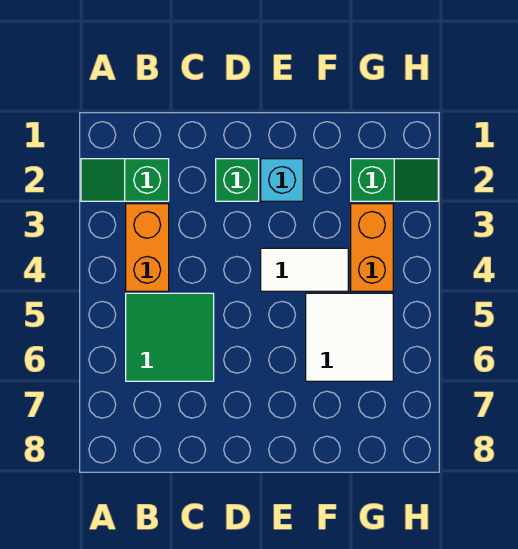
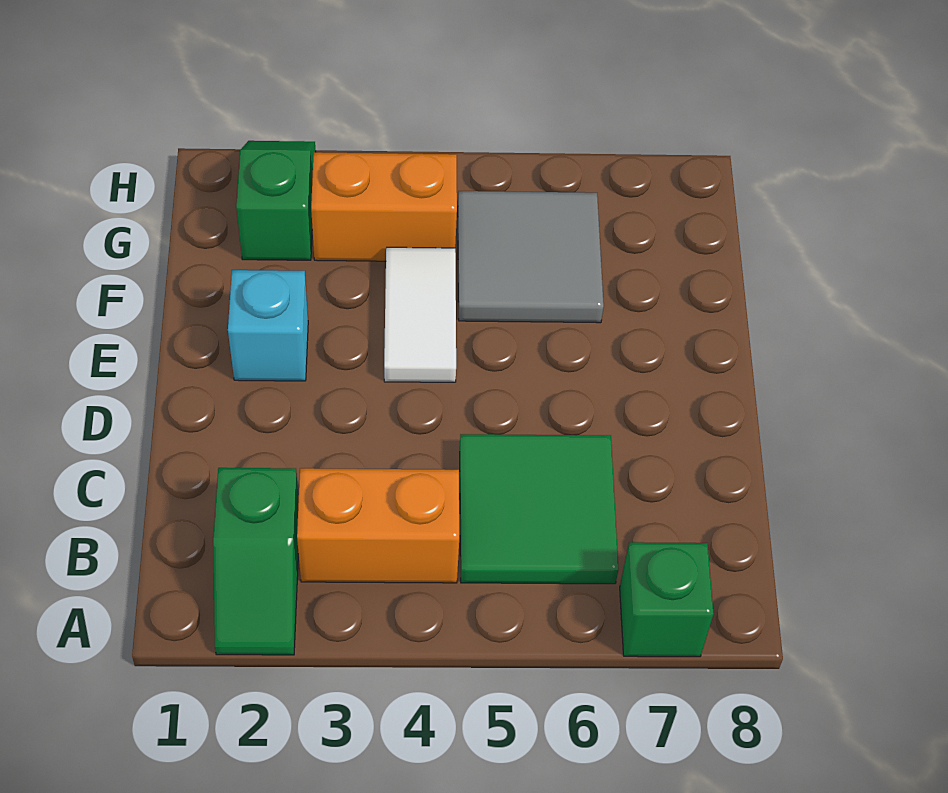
green brick D2 level 1 -> green brick A7 level 1
white tile F5:G6 level 1 -> grey tile F5:G6 level 1

